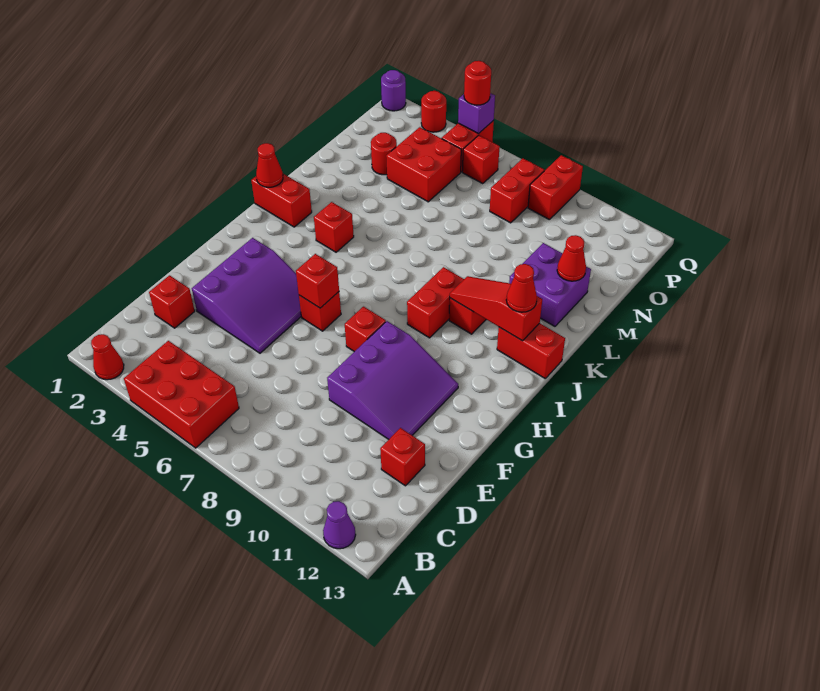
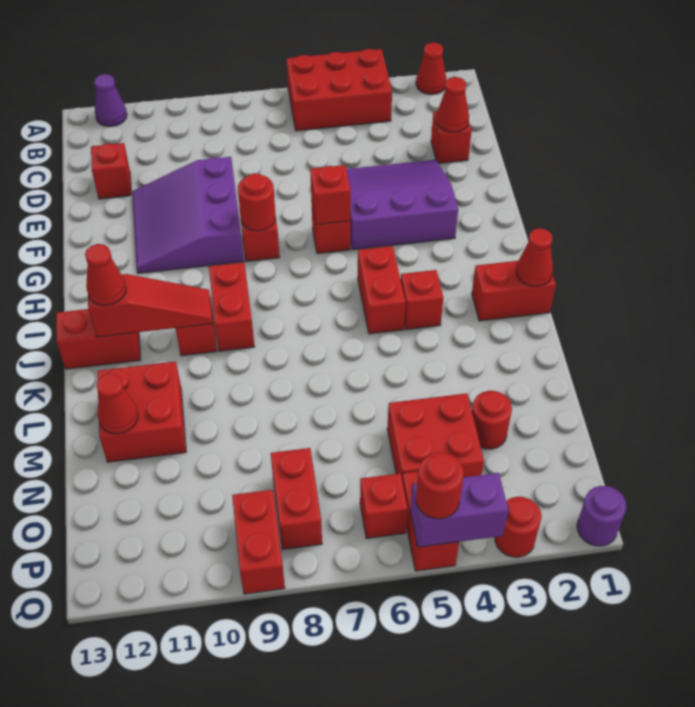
none -> red cone D2 level 2
purple slope E3:G5 level 1 top 3 -> purple slope E3:G5 level 1 top G
none -> red round brick G8 level 2
none -> red brick I5:J5 level 1
purple brick L11:M12 level 1 -> red brick L11:M12 level 1
purple brick Q5 level 2 -> purple brick Q4:Q5 level 2

